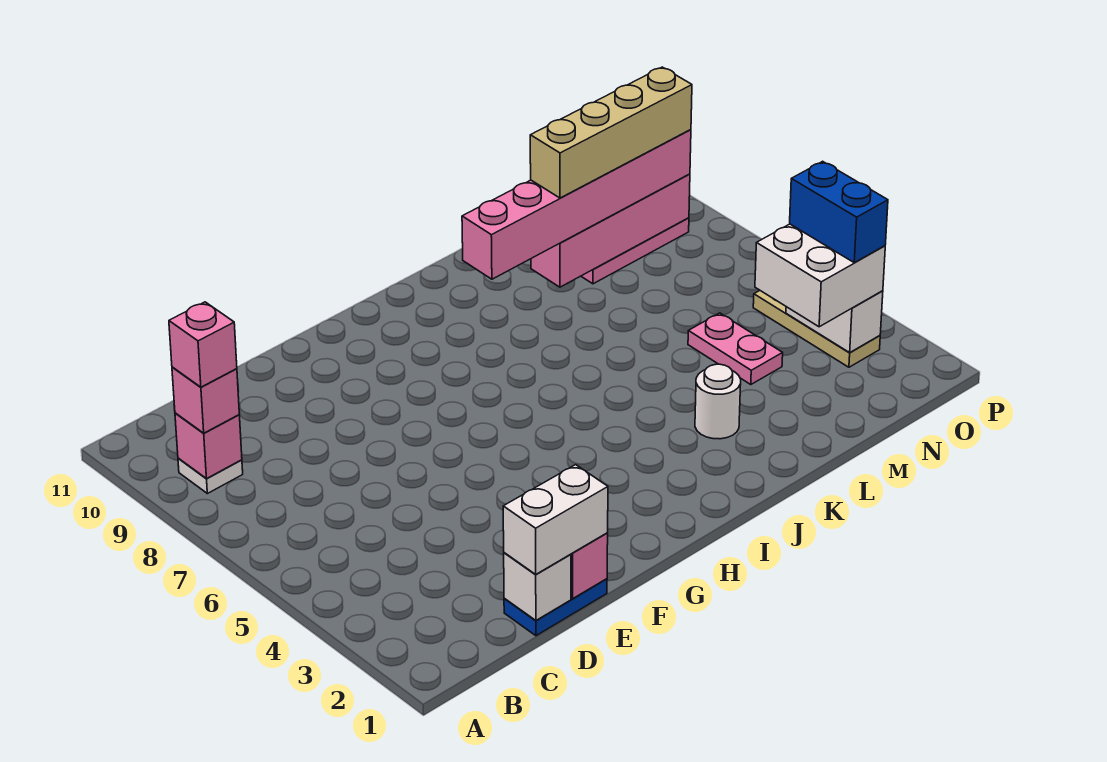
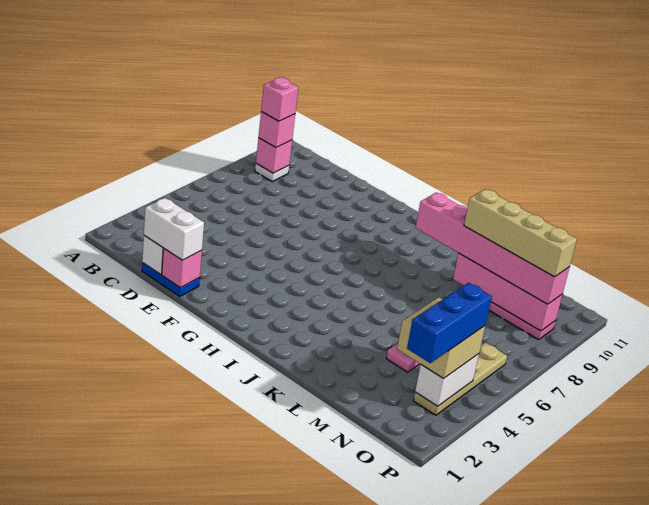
white round brick K3 level 1 -> none
white brick N3:O4 level 3 -> tan brick N3:O4 level 3
tan plate O3:O5 level 1 -> tan plate O3:O6 level 1
blue brick O3:O4 level 4 -> blue brick O2:O4 level 4

